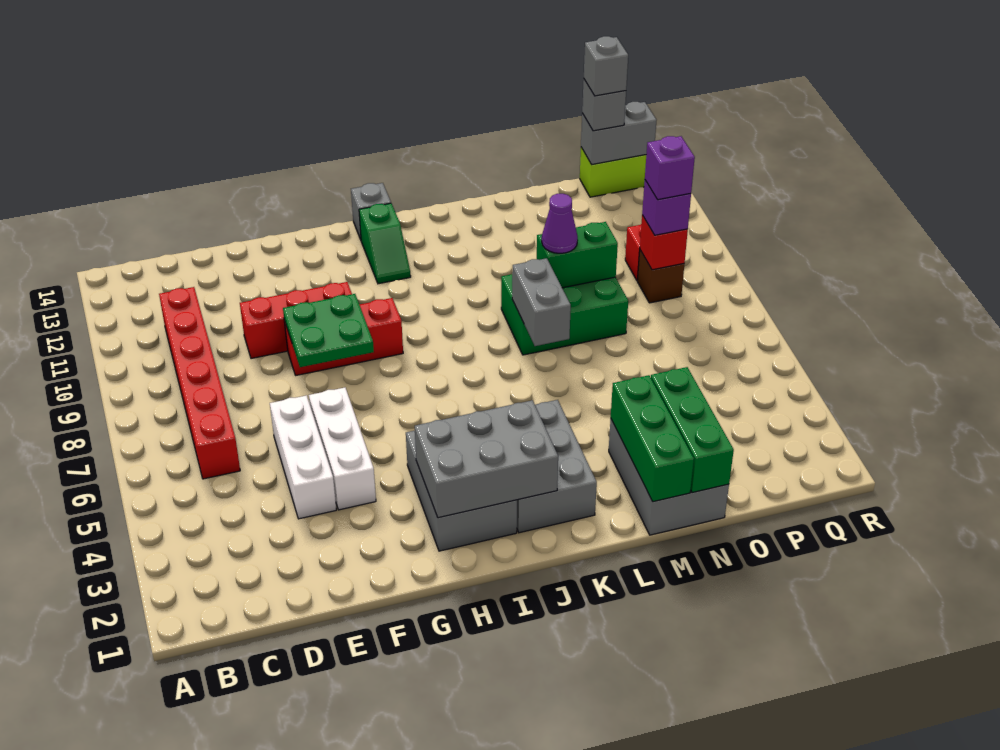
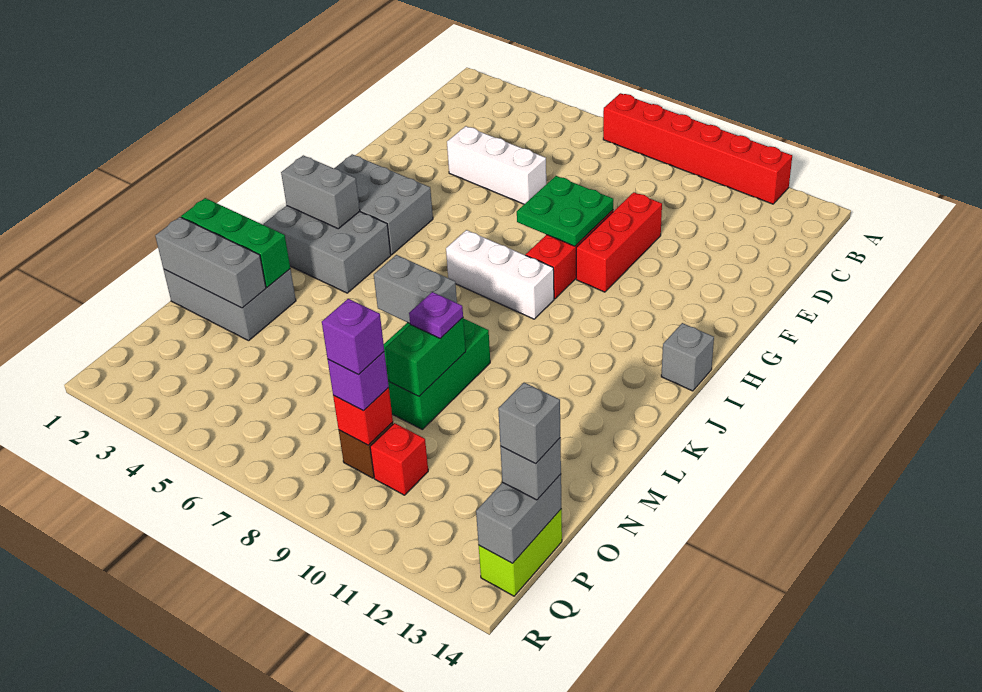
red brick C6:C11 level 1 -> red brick A7:A12 level 1
white brick F4:F6 level 1 -> white brick I7:I9 level 1
grey brick H2:J3 level 2 -> grey brick J2:J3 level 2
green slope I12:I13 level 1 top 13 -> none
purple cone M9 level 3 -> purple plate M9 level 3
green brick N1:N3 level 2 -> grey brick N1:N3 level 2

